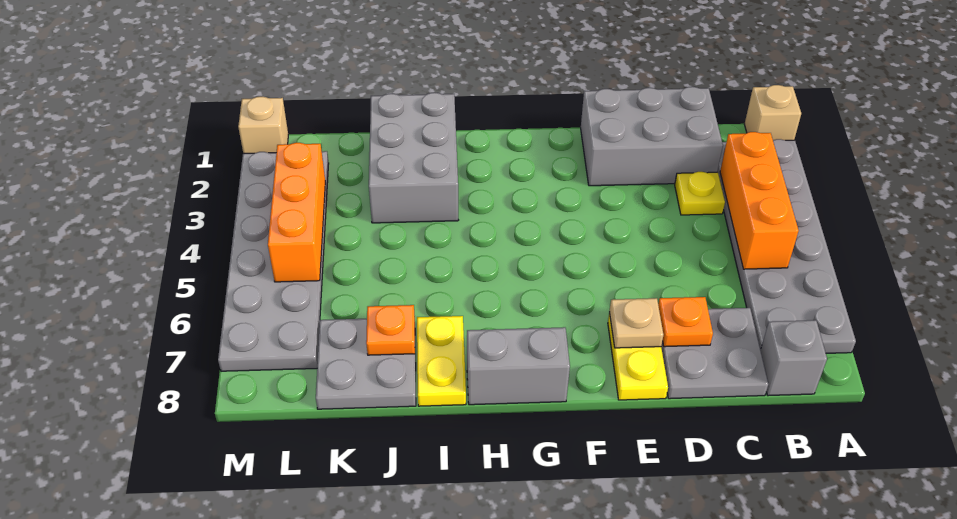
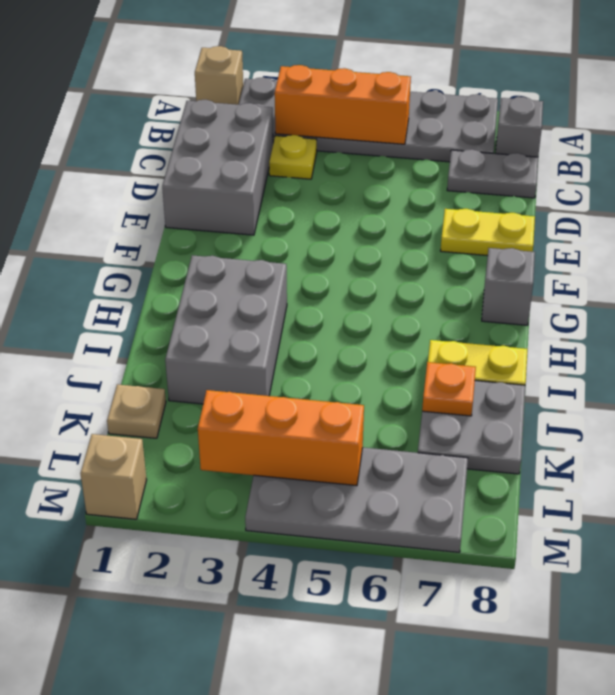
grey plate C7:D8 level 1 -> grey plate C7:C8 level 1
orange plate D7 level 2 -> none
tan plate E7 level 2 -> tan plate K1 level 1
grey brick G8:H8 level 1 -> grey brick G8 level 1
grey brick I1:J3 level 1 -> grey brick H2:J3 level 1
grey plate L2:M7 level 1 -> grey plate L4:M7 level 1

